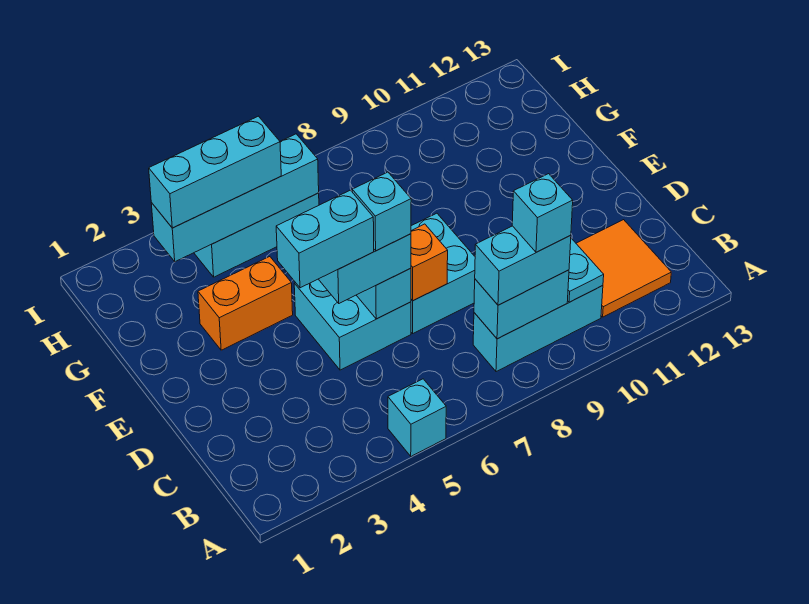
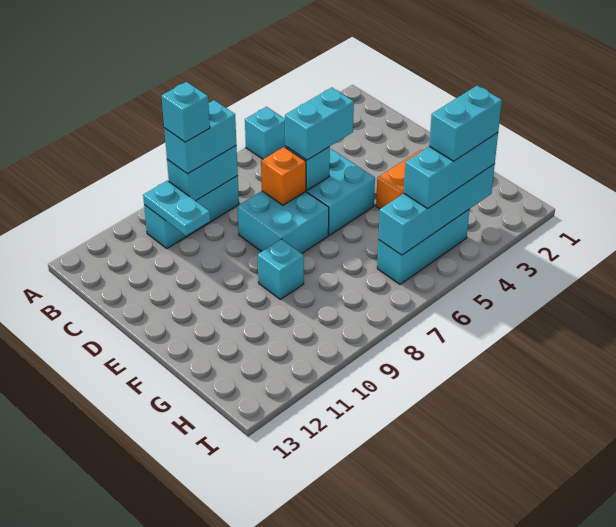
orange tile B11:C12 level 1 -> none
cyan brick D4:D5 level 4 -> cyan brick H3:H4 level 4
cyan brick D6 level 4 -> cyan brick F9 level 1

